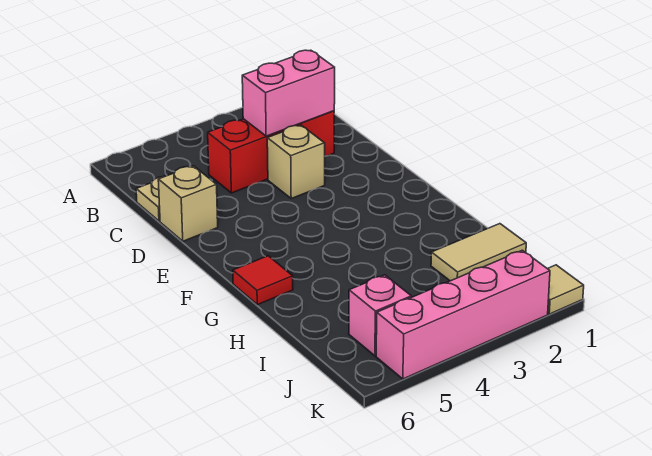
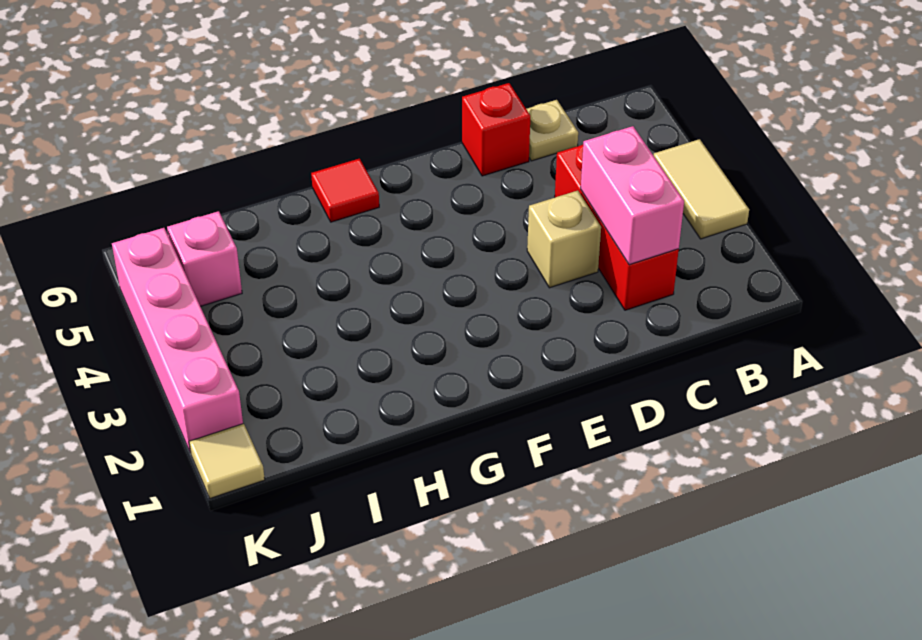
tan brick D6 level 1 -> red brick D6 level 1
tan tile I1:I2 level 1 -> tan tile A3:A4 level 1

